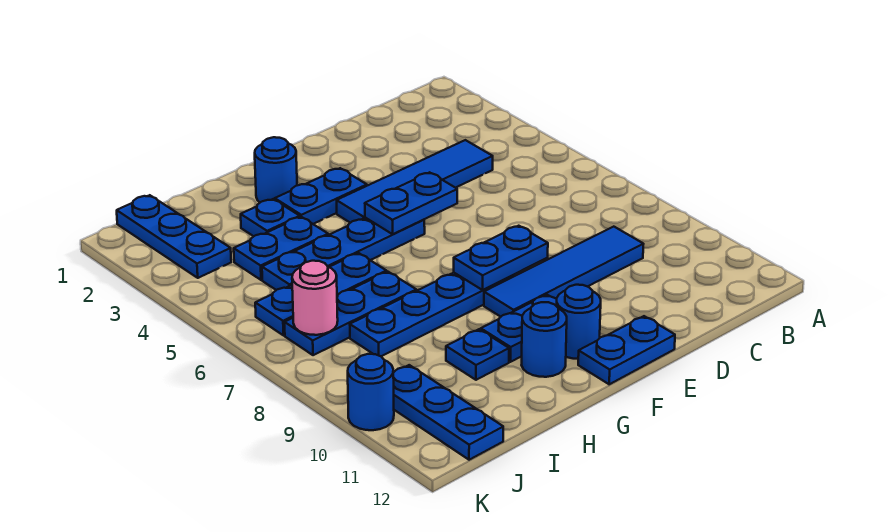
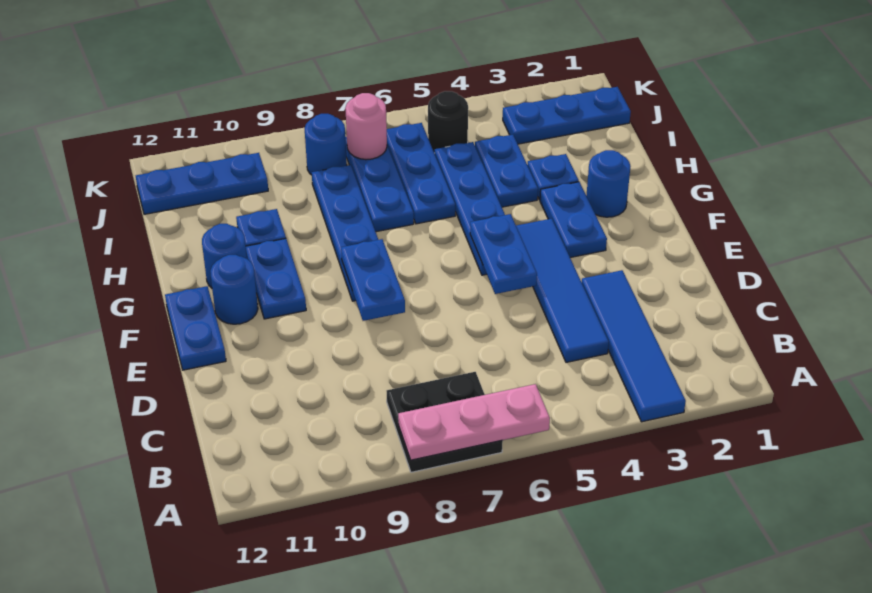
none -> pink plate A6:A8 level 2
none -> black plate A7:B8 level 1
blue tile C9:F9 level 1 -> blue tile A3:D3 level 1
none -> black round brick J5 level 1
blue round brick K10 level 1 -> blue round brick J8 level 1

